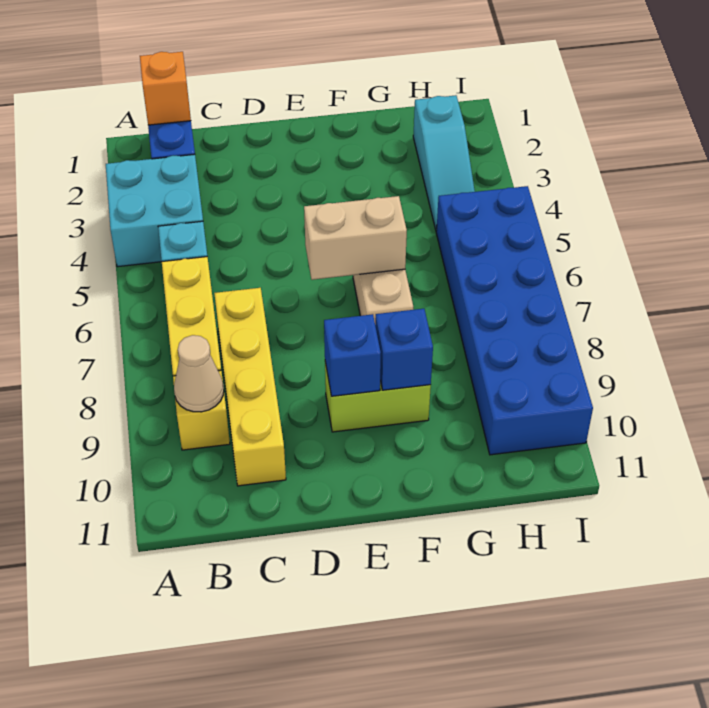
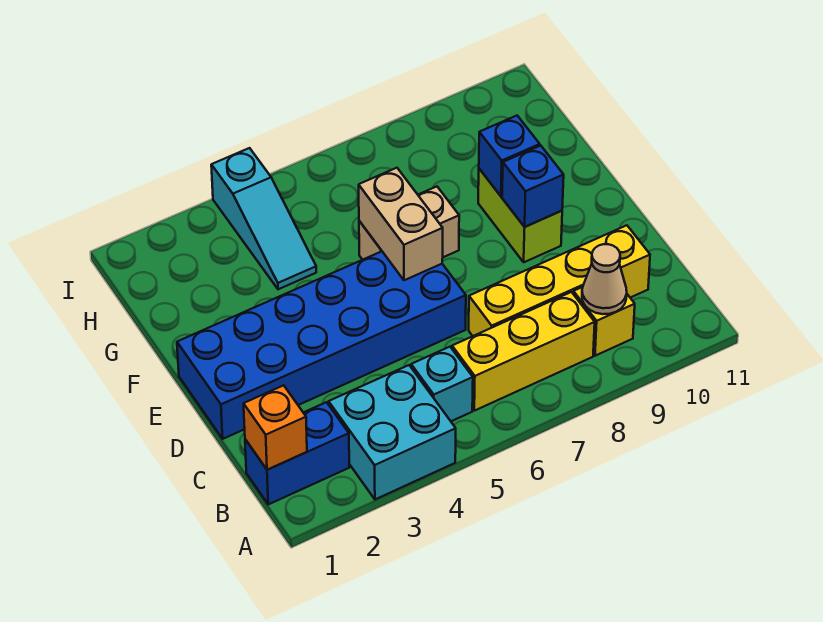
cyan slope H2:H4 level 1 top 2 -> cyan slope G4:I4 level 1 top I
blue brick H5:I10 level 1 -> blue brick D1:E6 level 1

